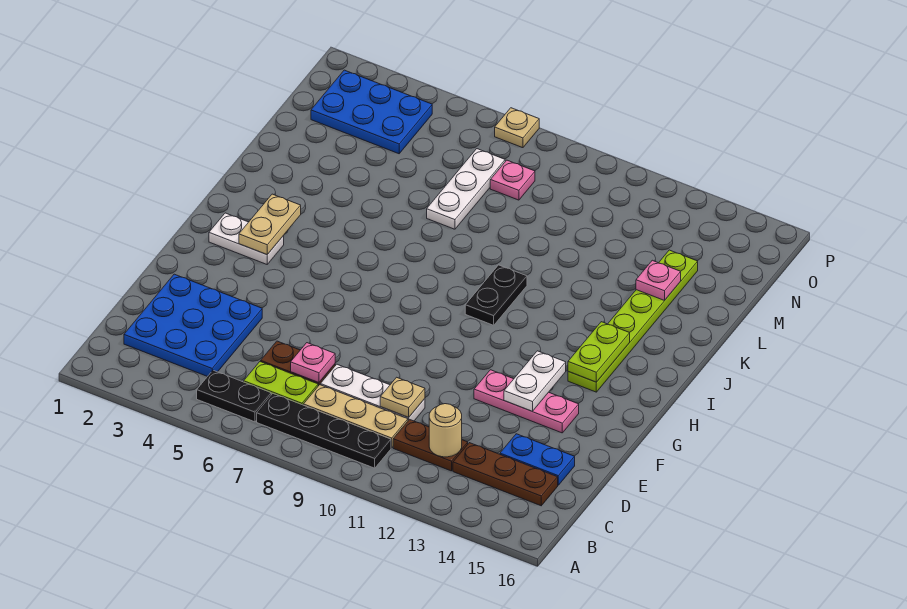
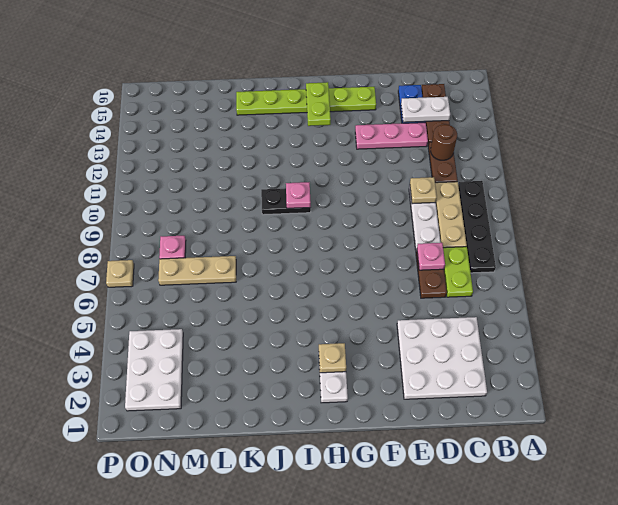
black plate B5:B6 level 1 -> none
blue plate C2:E4 level 1 -> white plate C2:E4 level 1
tan round brick C12 level 2 -> brown round brick C12 level 2
pink plate F12:F14 level 1 -> pink plate D13:F13 level 1
white plate F13:G13 level 2 -> white plate C14:D14 level 2
tan plate H3:I3 level 2 -> tan plate H3 level 2
lime plate H14:M14 level 1 -> lime plate F15:K15 level 1
lime plate H14:I14 level 2 -> lime plate H14:H15 level 2
white plate L7:N7 level 1 -> tan plate L7:N7 level 1
pink plate L14 level 2 -> pink plate I10 level 2
blue plate N2:O4 level 1 -> white plate N2:O4 level 1

